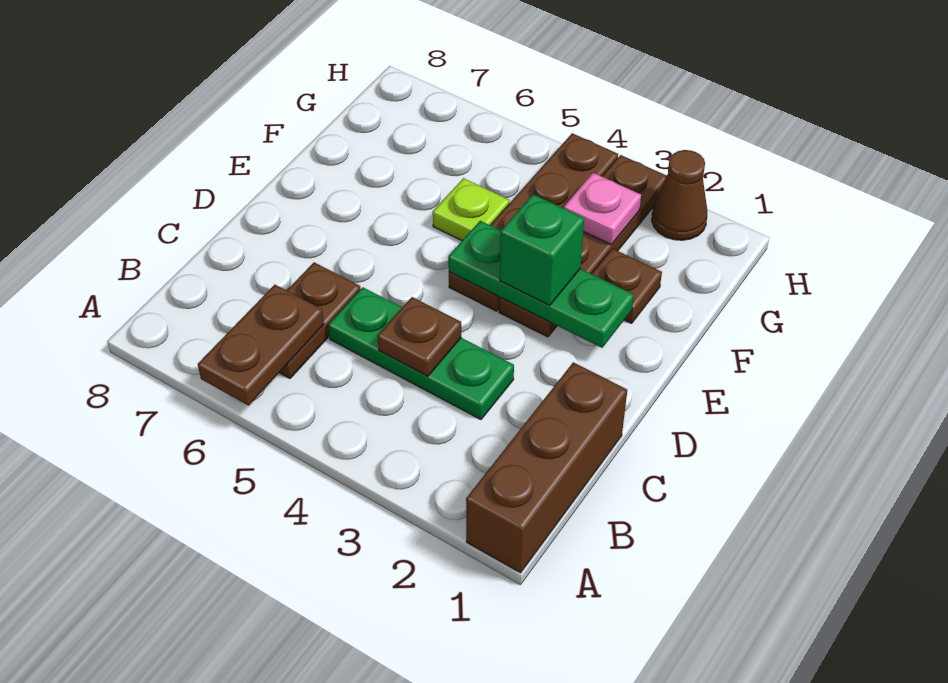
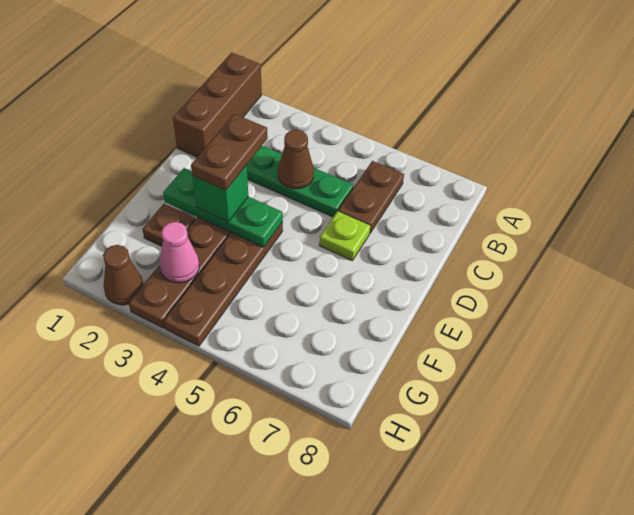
brown plate A6:B6 level 2 -> brown plate D3:E3 level 4
brown plate C4 level 2 -> brown cone C4 level 2
lime plate F5 level 1 -> lime plate D6 level 1
pink plate G3 level 2 -> pink cone G3 level 2

